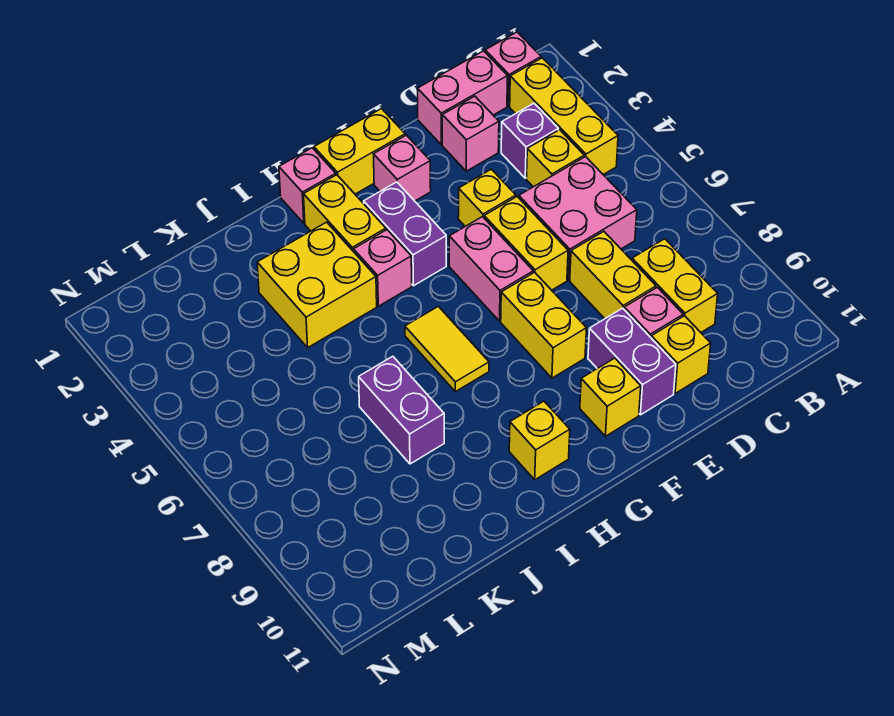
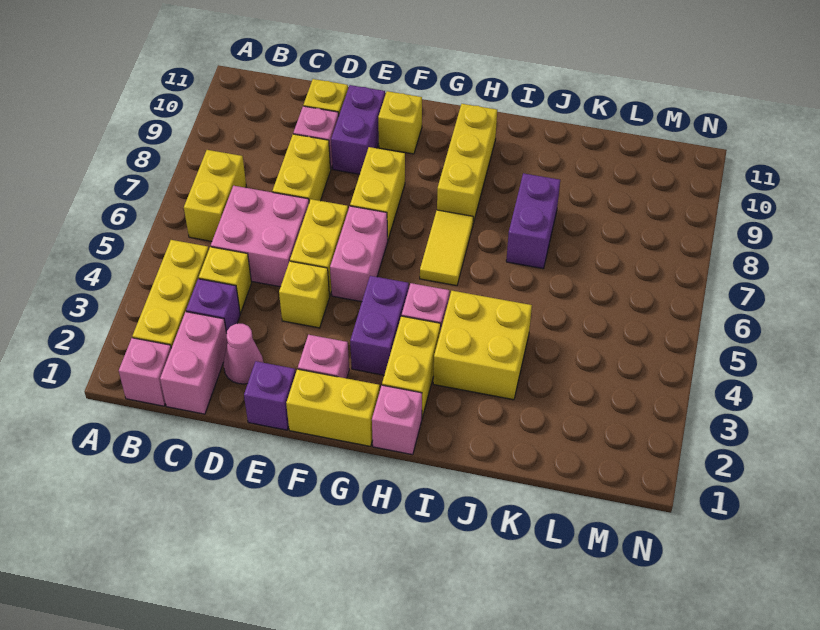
pink brick C1:D1 level 1 -> pink brick C1:C2 level 1
yellow brick C8:C9 level 1 -> yellow brick B6:B7 level 1
pink brick D2 level 1 -> pink cone D2 level 1
none -> purple brick E1 level 1
yellow brick H10 level 1 -> yellow brick H8:H10 level 1

